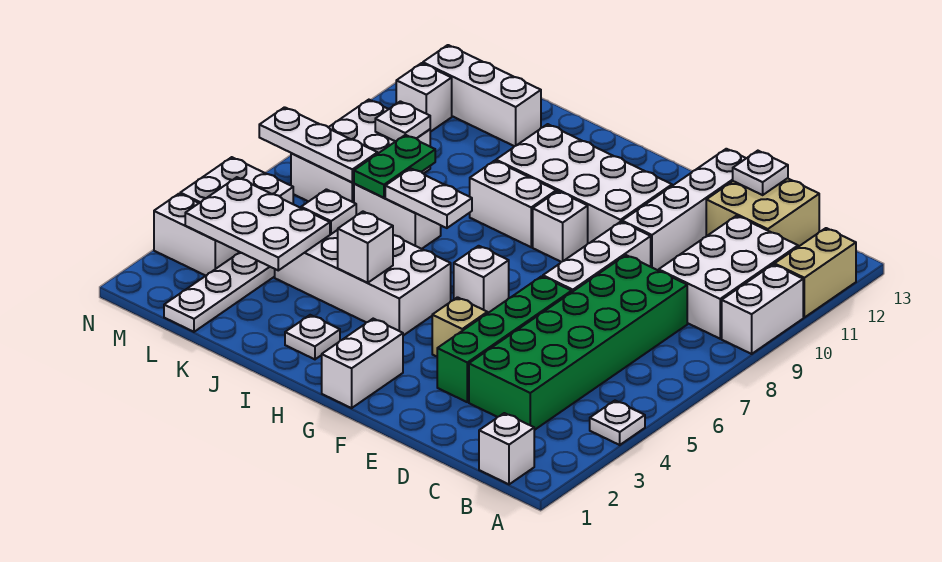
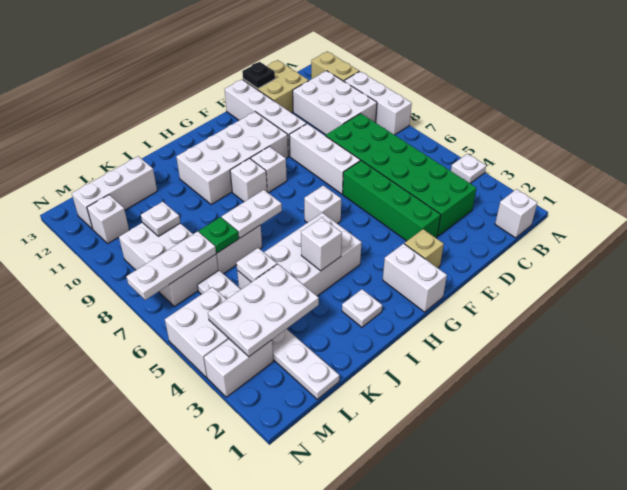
white brick A9:A10 level 1 -> white brick A8:A10 level 1
white plate D13 level 2 -> black plate D13 level 2
tan brick F4 level 1 -> tan brick F2 level 1
white brick H9:I9 level 1 -> white brick H9 level 1
green plate K7:K8 level 2 -> green plate K7 level 2

